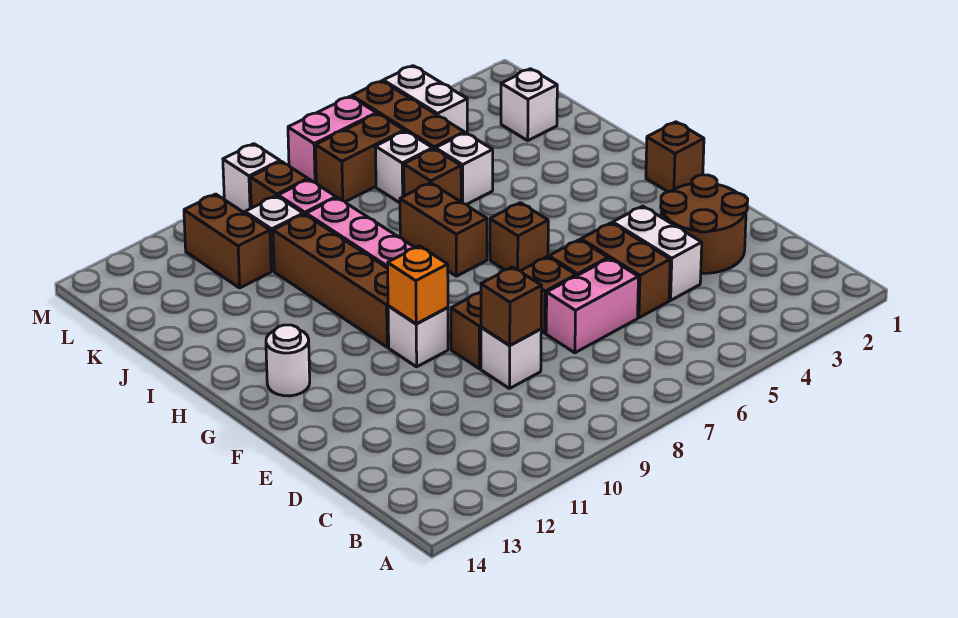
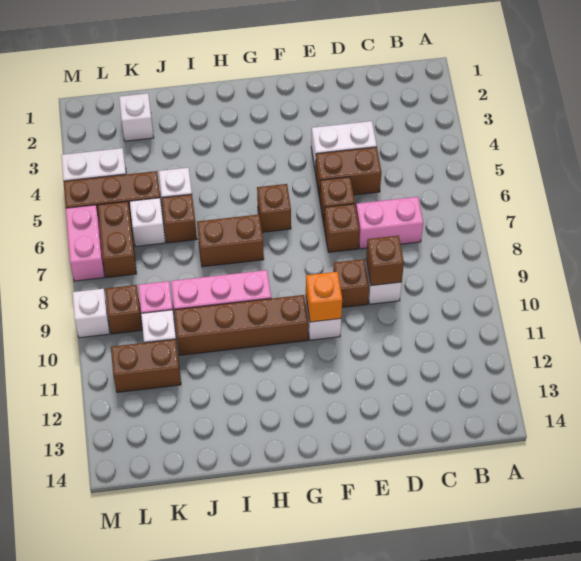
brown round brick D2:E3 level 1 -> none
pink brick D6:D7 level 1 -> pink brick C7:D7 level 1
brown brick G1 level 1 -> none
white round brick G13 level 1 -> none

